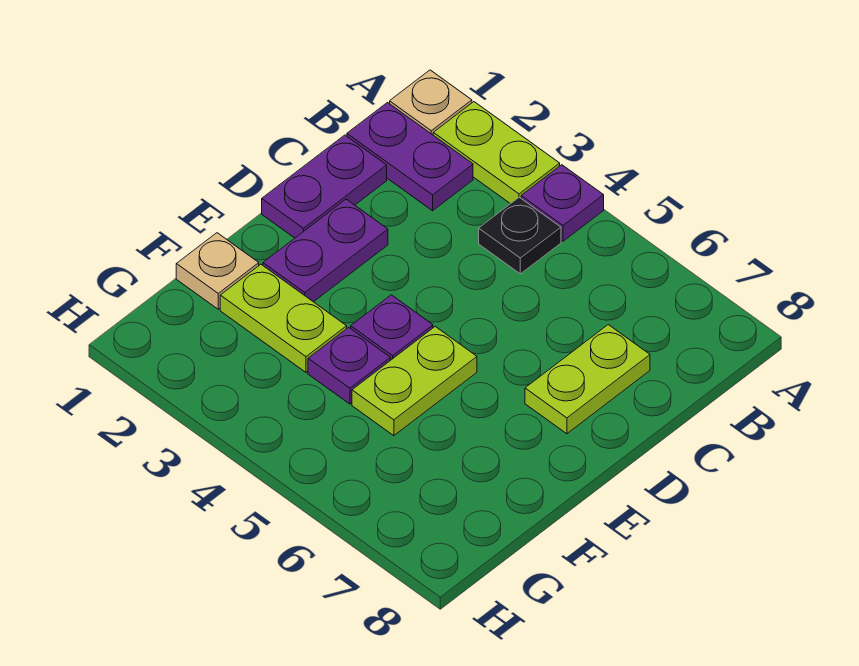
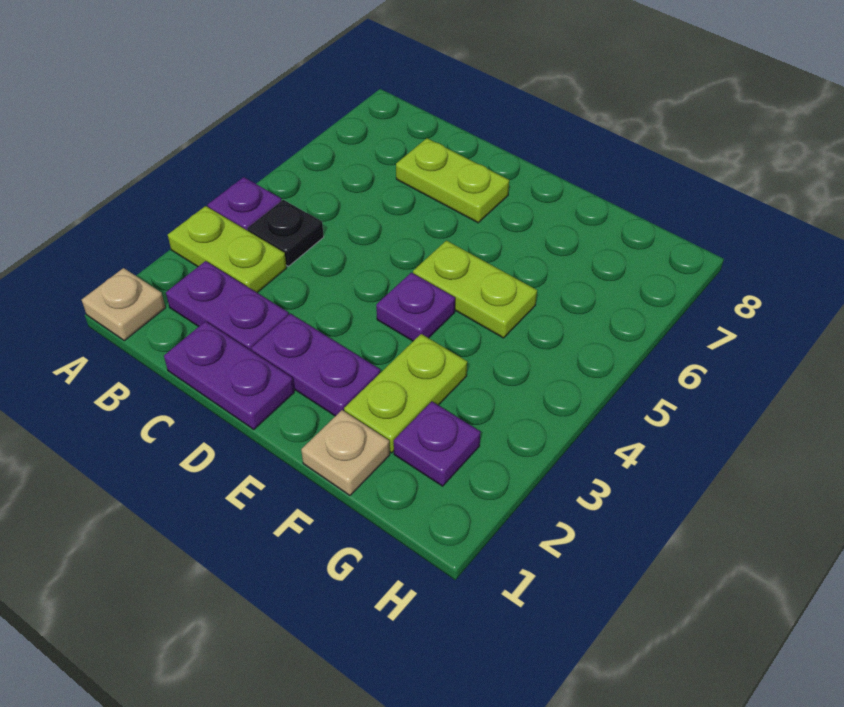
lime plate A2:A3 level 1 -> lime plate A3:B3 level 1
purple plate B1:B2 level 1 -> purple plate B2:C2 level 1
purple plate F4 level 1 -> purple plate G2 level 1

